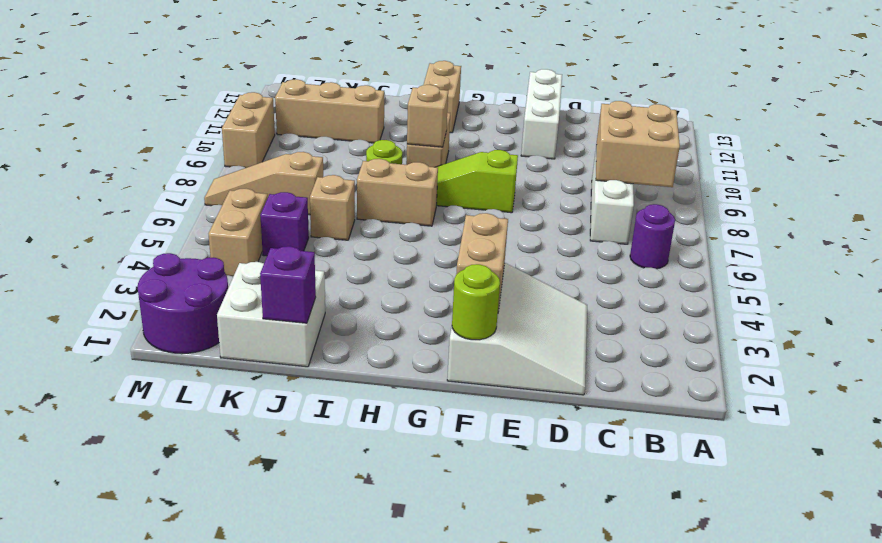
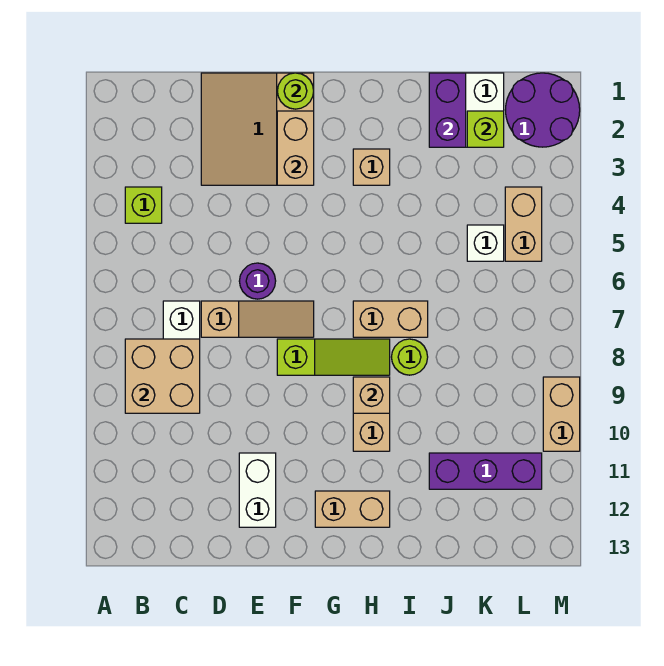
none -> lime brick B4 level 1
purple round brick B6 level 1 -> purple round brick E6 level 1
white slope D1:F3 level 1 top F -> tan slope D1:F3 level 1 top F
white brick E11:E13 level 1 -> white brick E11:E12 level 1
tan brick H12:H13 level 1 -> tan brick G12:H12 level 1
purple brick J1 level 2 -> purple brick J1:J2 level 2
tan brick J6 level 1 -> tan brick H3 level 1
tan brick J11:L11 level 1 -> purple brick J11:L11 level 1
none -> lime brick K2 level 2
purple brick K5 level 1 -> white brick K5 level 1
tan slope K7:M7 level 1 top K -> tan slope D7:F7 level 1 top D

